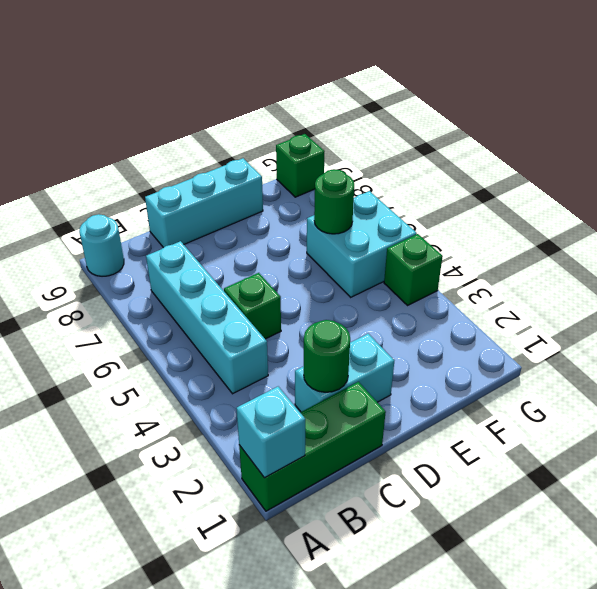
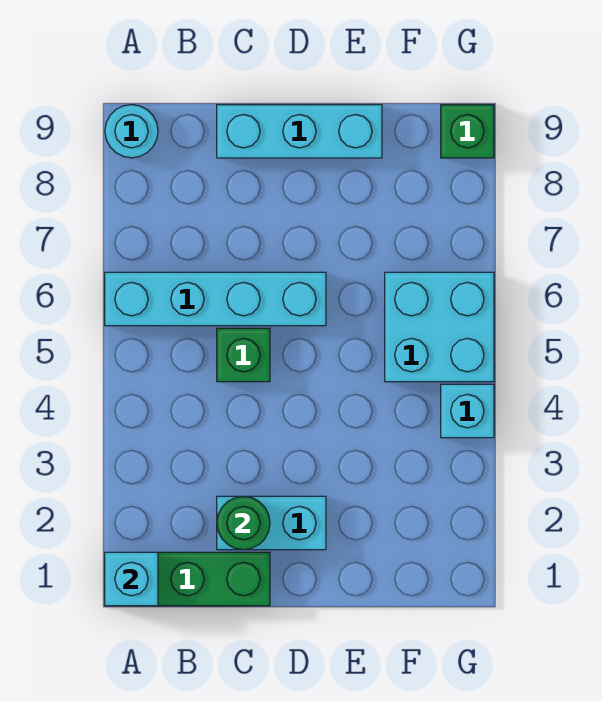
cyan brick B4:B7 level 1 -> cyan brick A6:D6 level 1
green round brick F6 level 2 -> none
green brick G4 level 1 -> cyan brick G4 level 1

